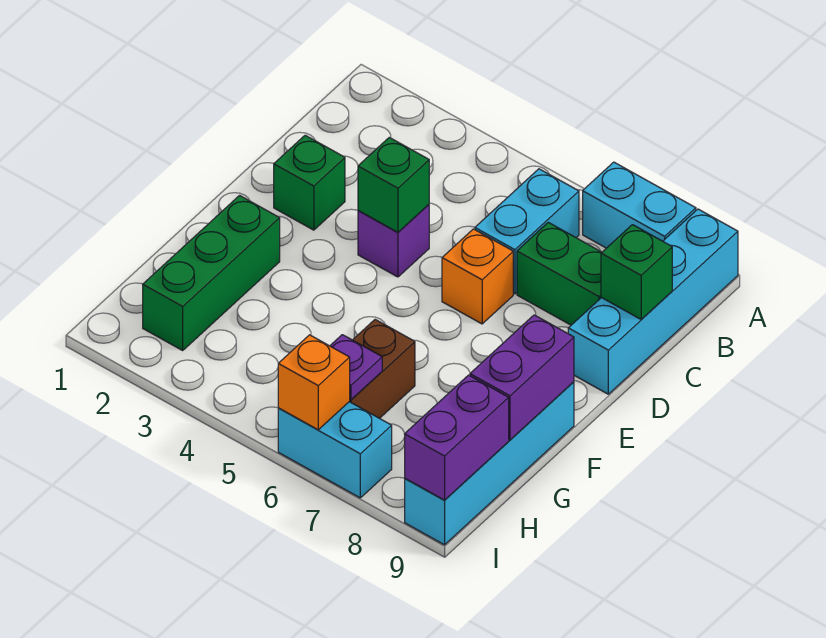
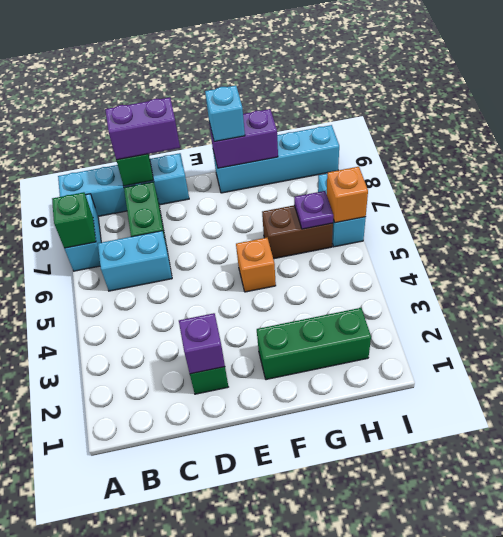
purple brick D4 level 1 -> purple brick D2 level 2
green brick D4 level 2 -> green brick A7 level 2
orange brick D6 level 1 -> orange brick F5 level 1
none -> cyan brick F9 level 3
purple brick H9:I9 level 2 -> purple brick C9:D9 level 3

